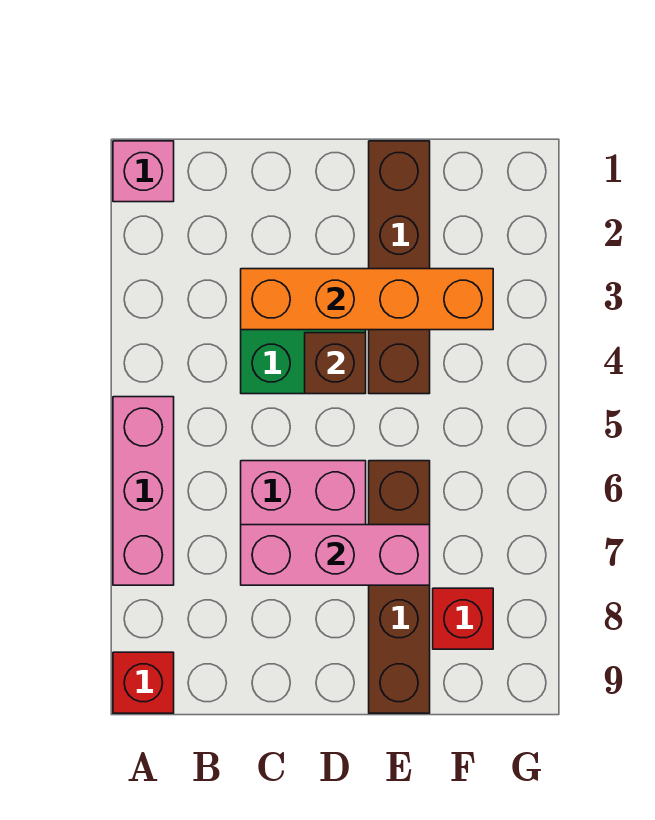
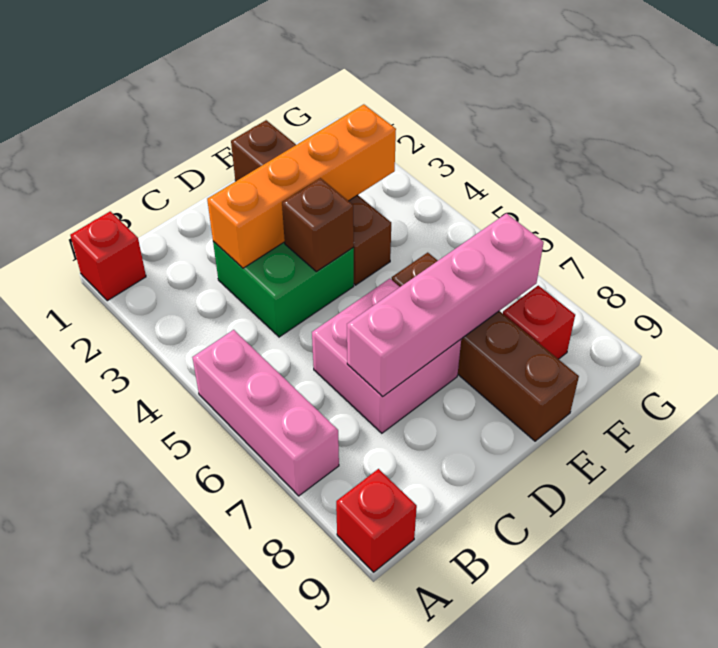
pink brick A1 level 1 -> red brick A1 level 1
pink brick C7:E7 level 2 -> pink brick C7:F7 level 2

